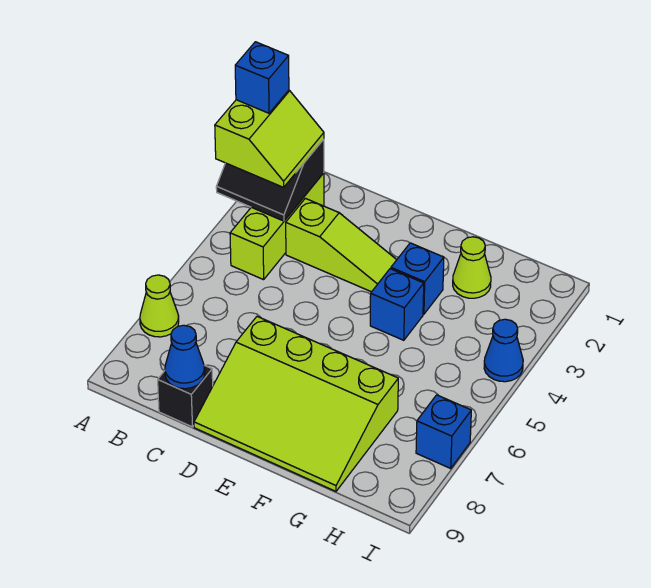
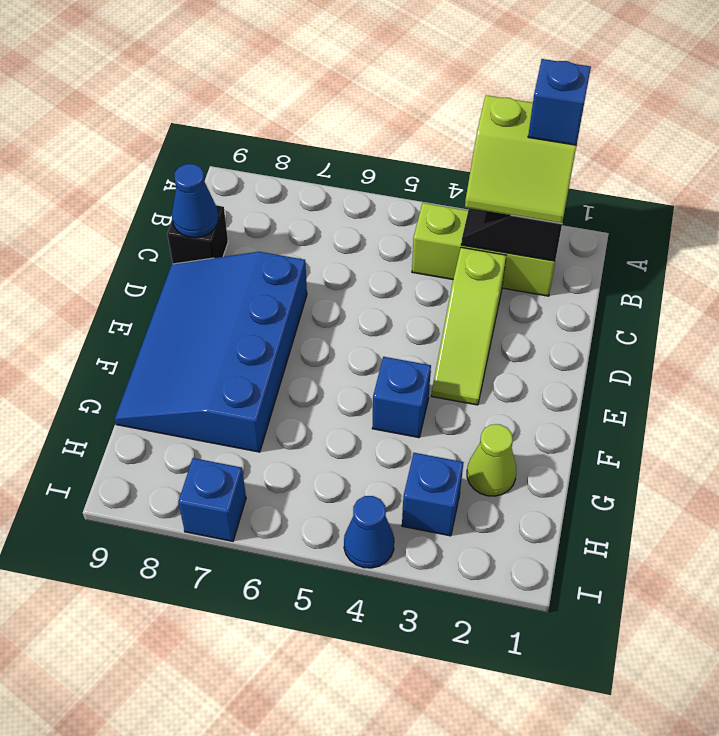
lime cone A7 level 1 -> none
lime slope D7:G9 level 1 top 7 -> blue slope D7:G9 level 1 top 7
blue brick F3 level 1 -> blue brick H3 level 1

